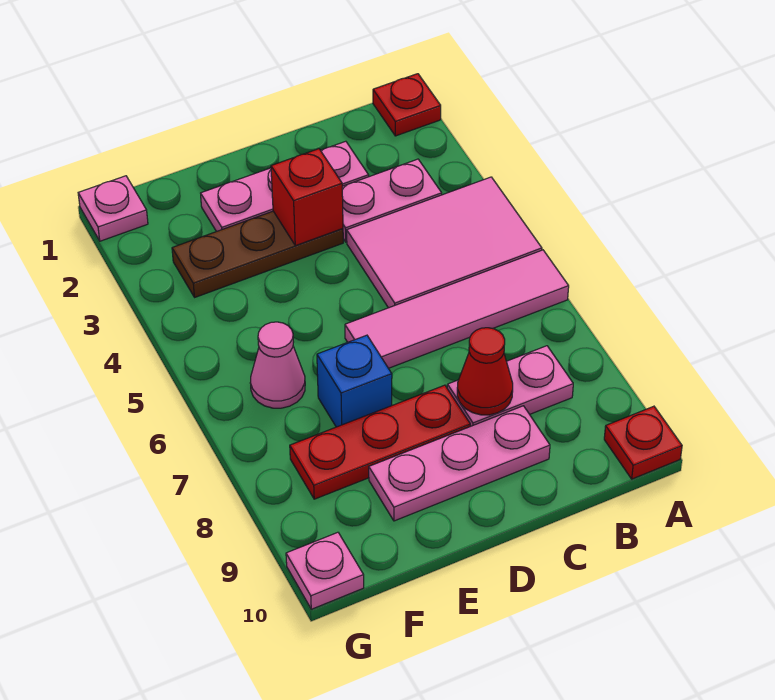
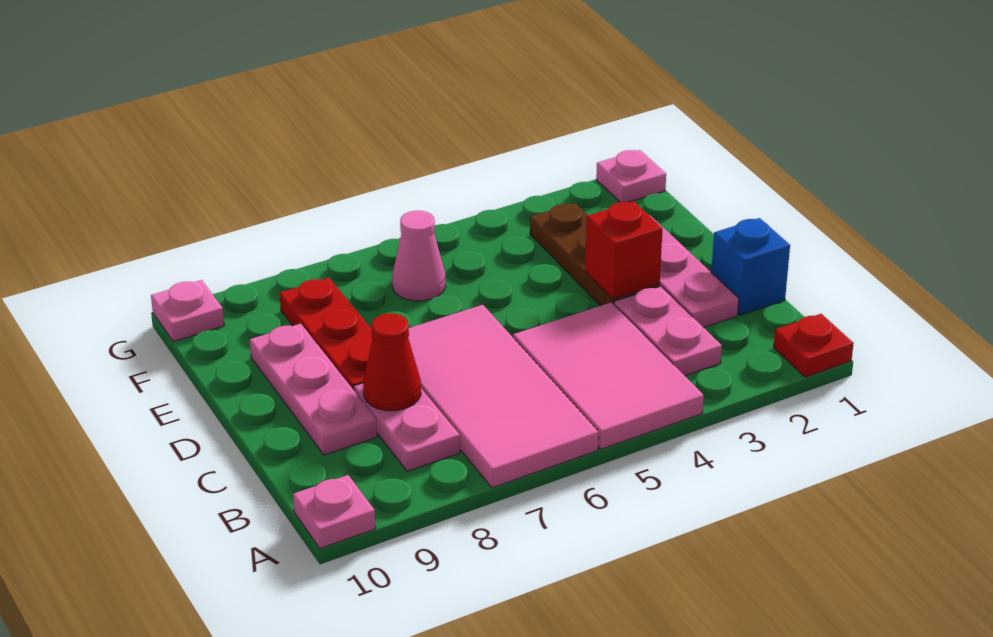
pink tile A6:D6 level 1 -> pink tile A6:D7 level 1
red plate A10 level 1 -> pink plate A10 level 1
blue brick E7 level 1 -> blue brick C1 level 1

